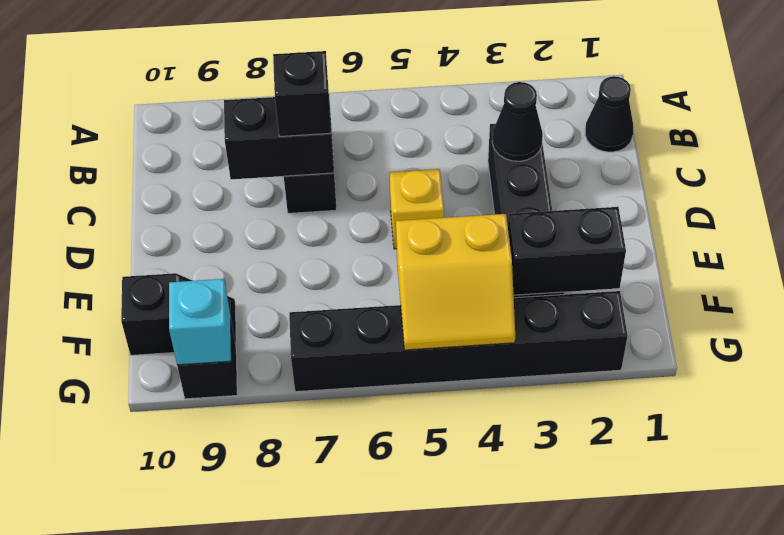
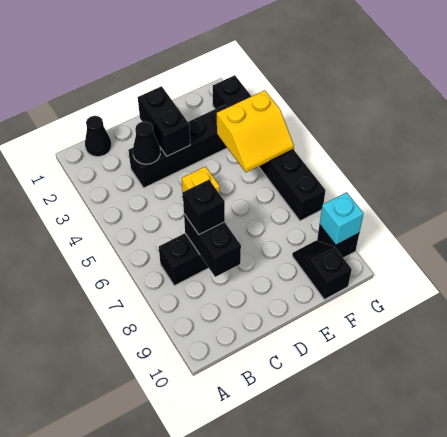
black brick F2:F3 level 2 -> black brick D2:D3 level 2
yellow slope F4:G5 level 2 top F -> yellow slope F4:G5 level 2 top 4

